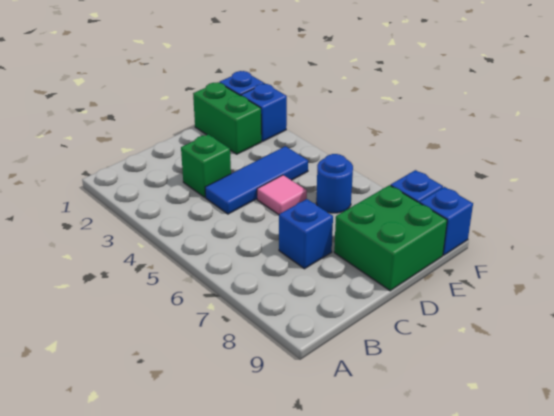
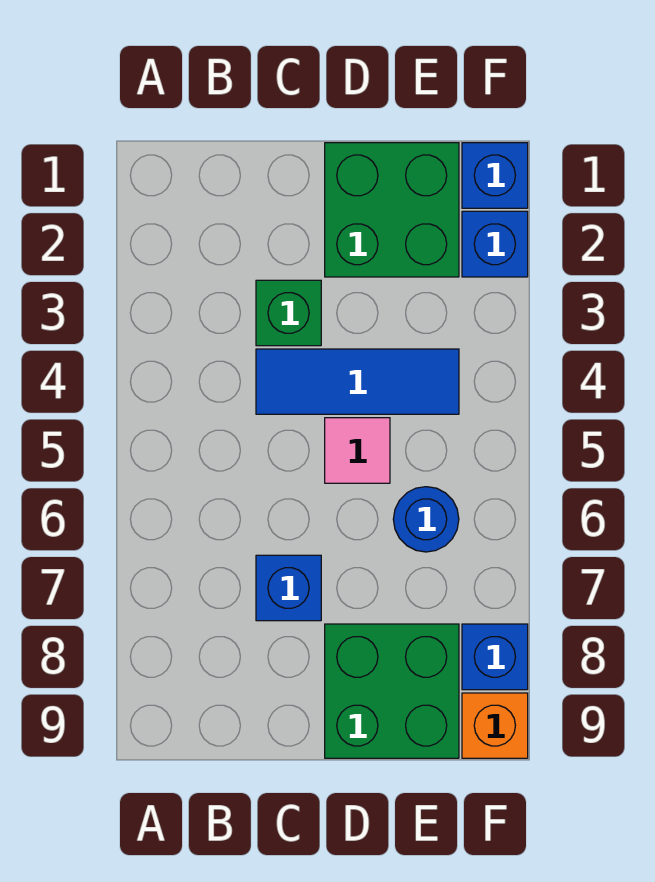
green brick E1:E2 level 1 -> green brick D1:E2 level 1
blue brick F9 level 1 -> orange brick F9 level 1

